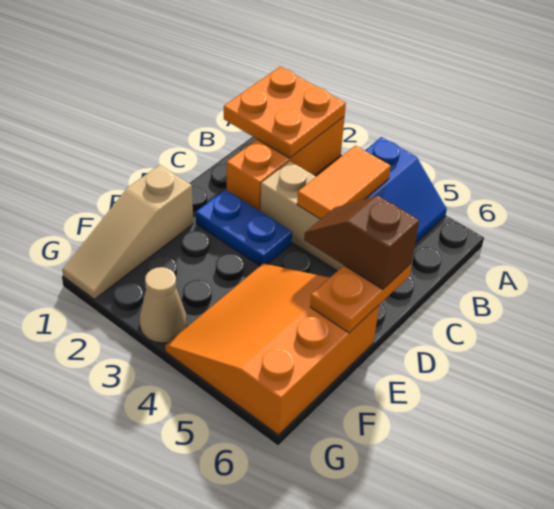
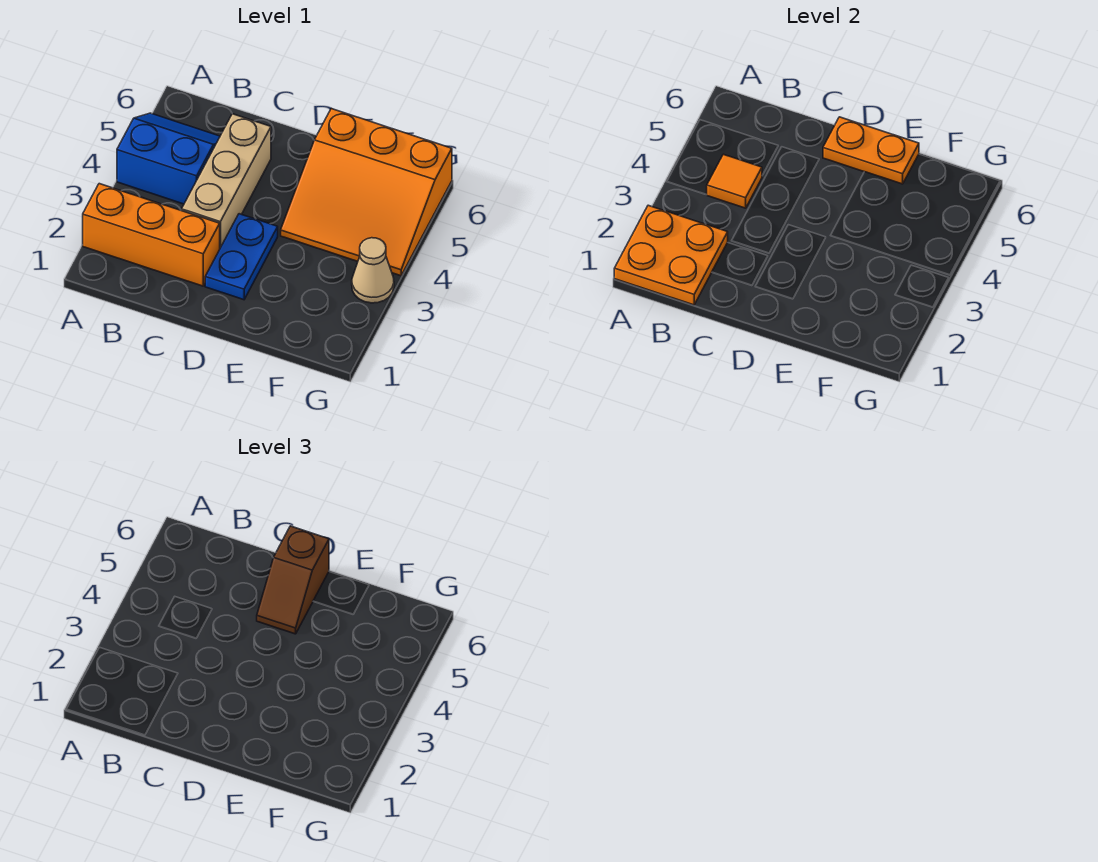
orange tile B4:C4 level 2 -> orange tile B4 level 2
tan slope E1:G1 level 1 top E -> none

